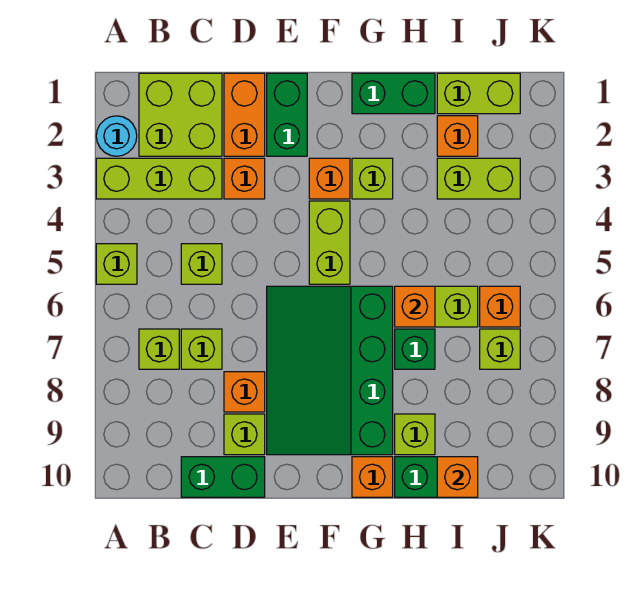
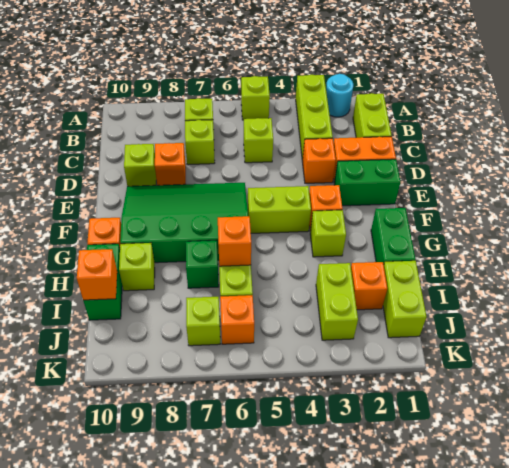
lime brick B1:C2 level 1 -> lime brick B1:C1 level 1
green brick C10:D10 level 1 -> none

